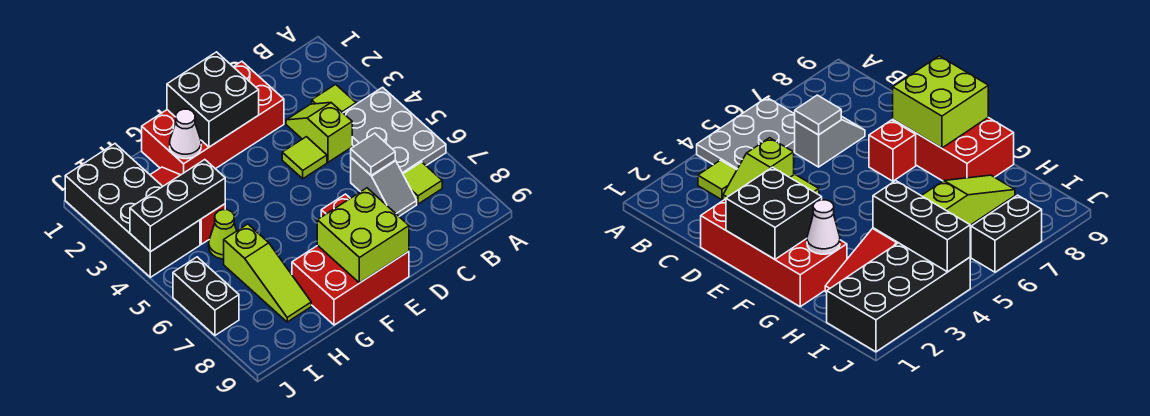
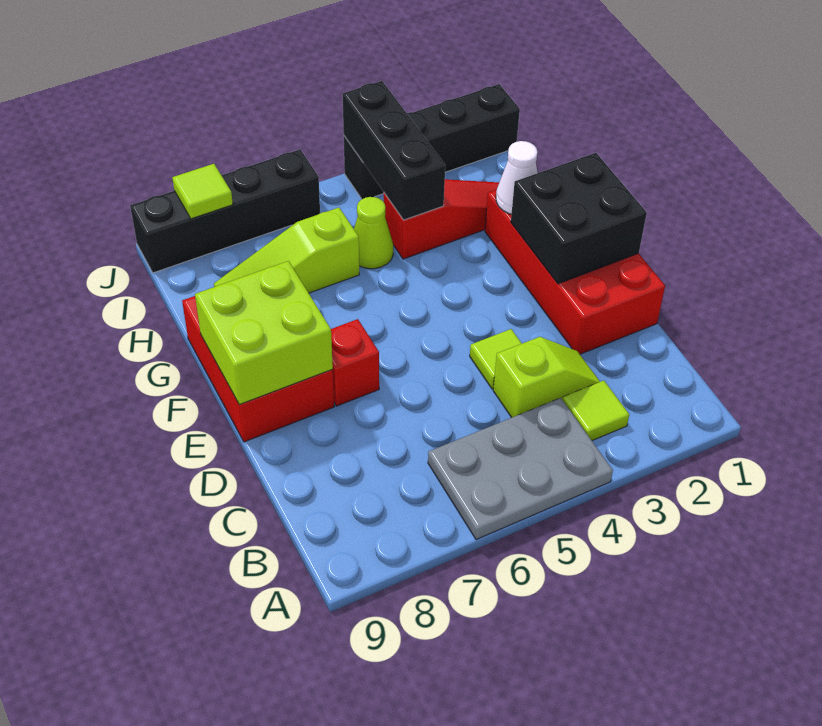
lime tile B7 level 1 -> lime tile J8 level 2
grey slope C6:C7 level 1 top 6 -> none
grey tile C6 level 2 -> none
black brick I1:J4 level 1 -> black brick J1:J4 level 1
black brick J6:J7 level 1 -> black brick J6:J9 level 1

